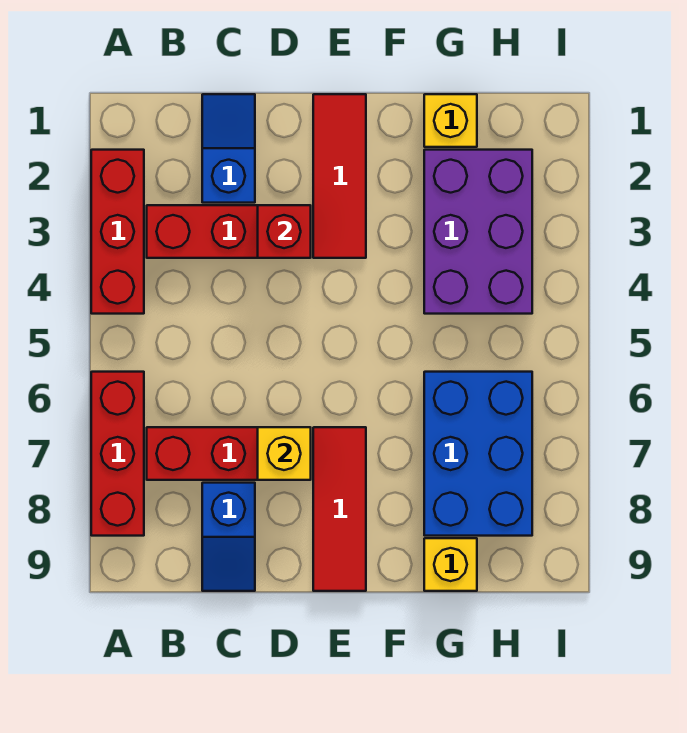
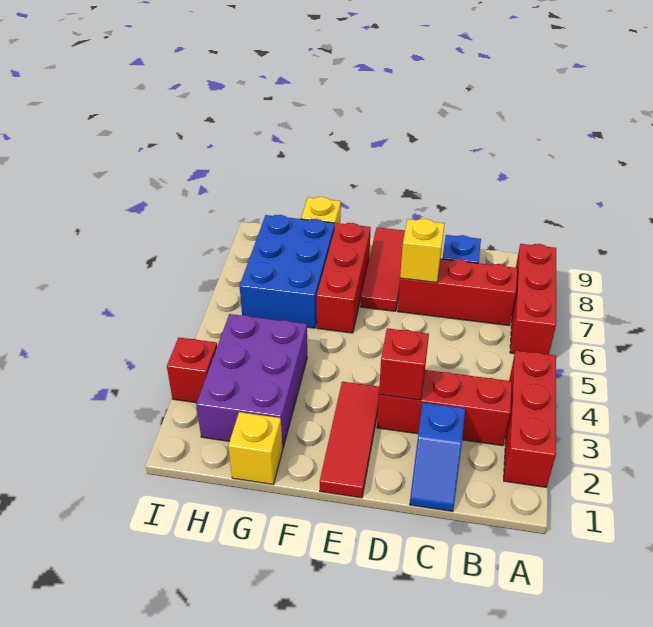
none -> red brick F6:F8 level 1
none -> red brick I3 level 1

